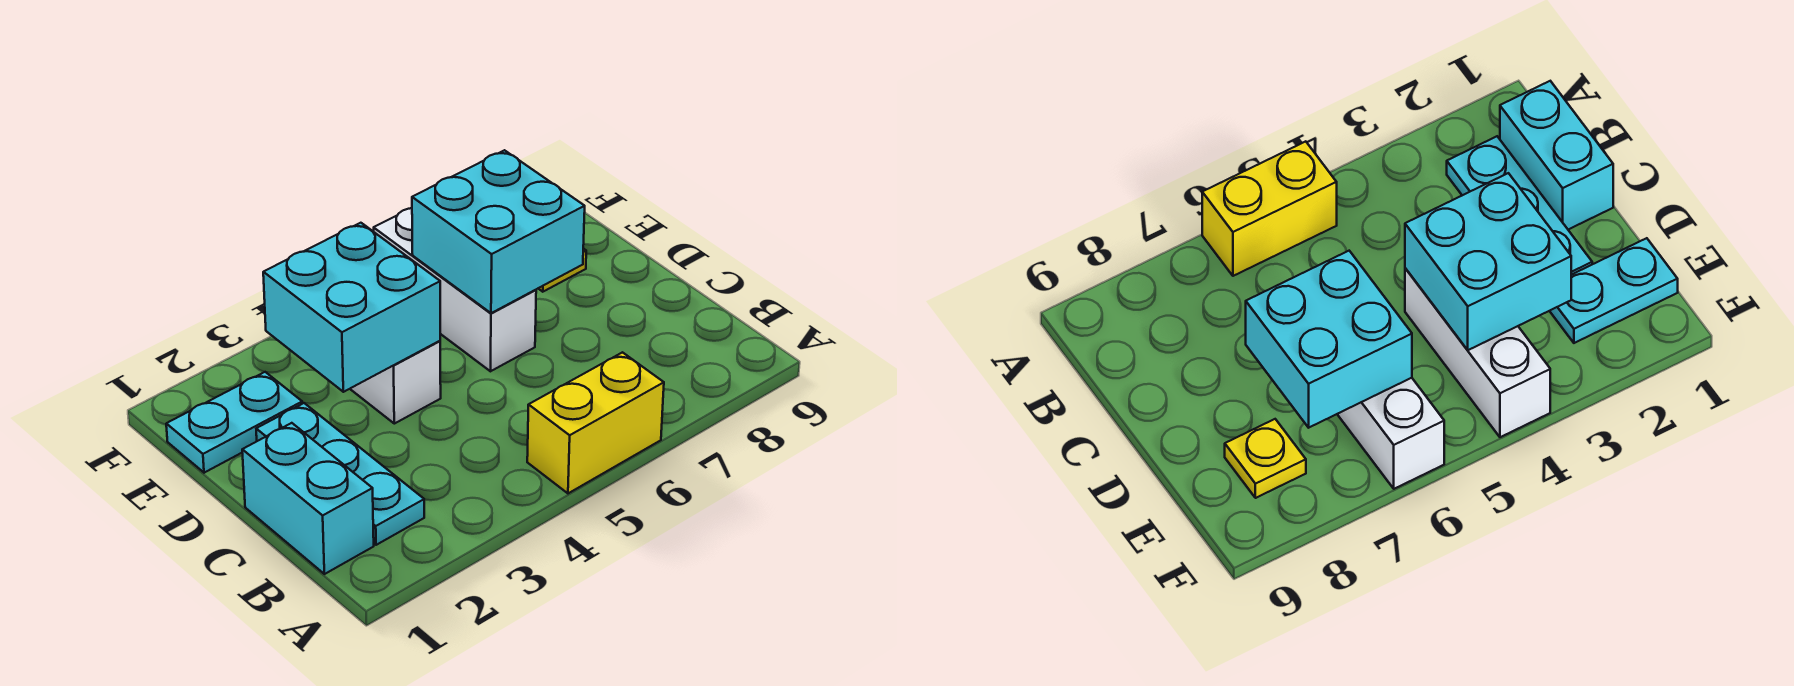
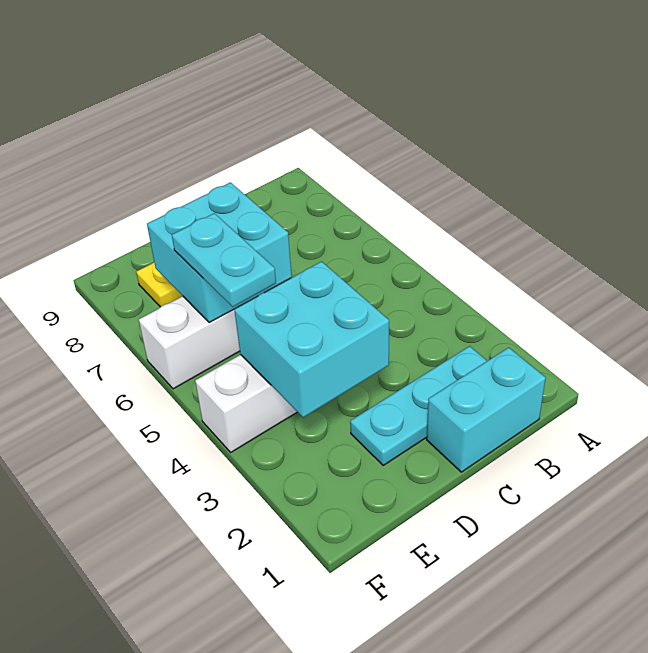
yellow brick A5:A6 level 1 -> none
cyan plate E1:E2 level 1 -> cyan plate E5:E6 level 3

